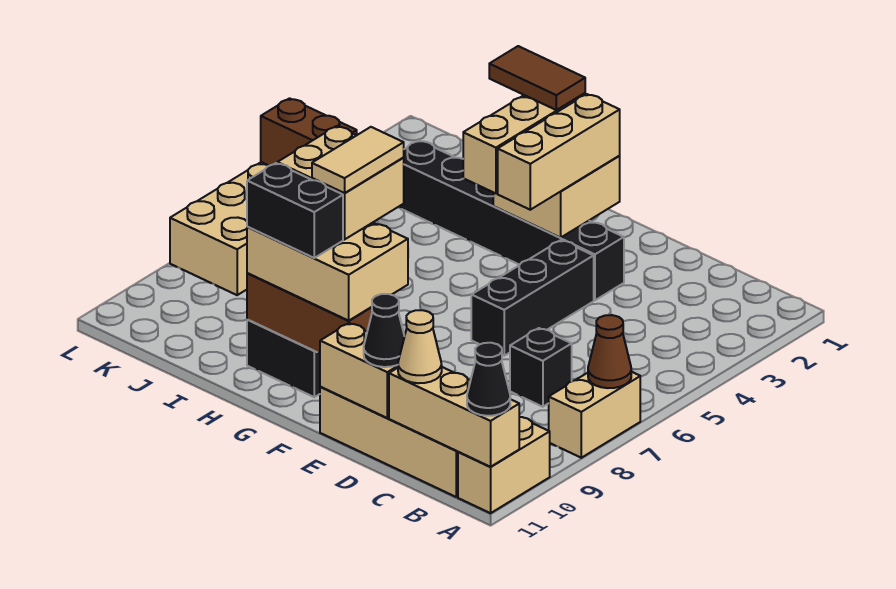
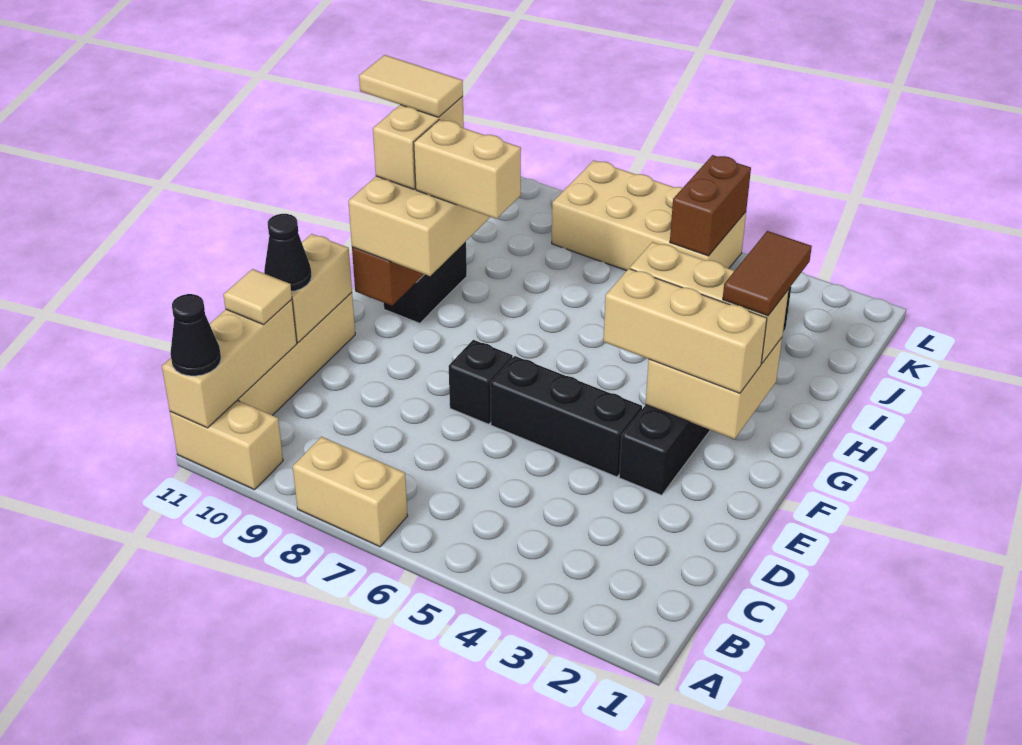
brown cone A7 level 2 -> none
black brick C7 level 1 -> black brick E7 level 1
tan cone C11 level 3 -> tan tile C11 level 3
tan brick G8:H9 level 4 -> tan brick G8:G9 level 4
tan tile G8:G9 level 5 -> tan tile H10:H11 level 5
black brick G10:H10 level 4 -> tan brick G10:H10 level 4

